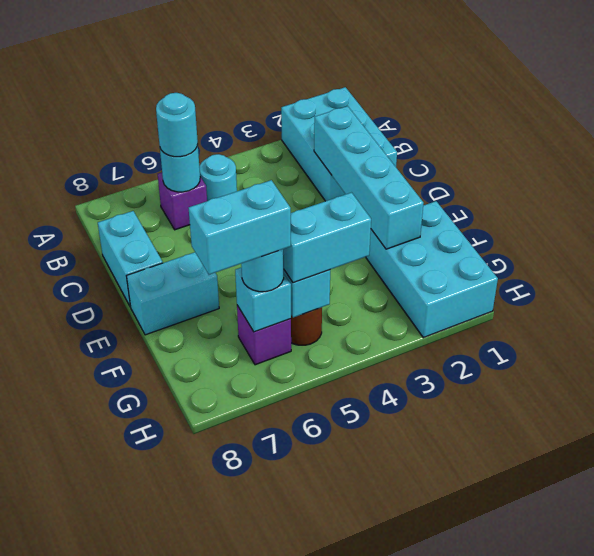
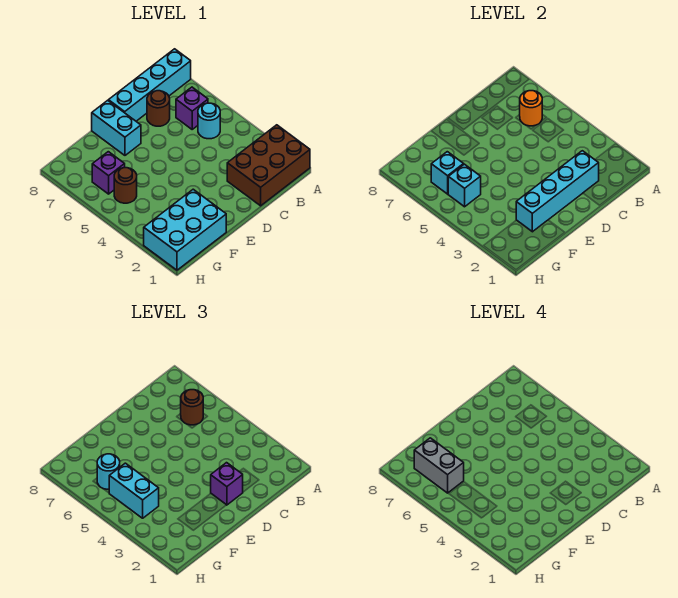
cyan brick A1:C2 level 1 -> brown brick A1:C2 level 1
cyan round brick B6 level 2 -> orange round brick B6 level 2
cyan round brick B6 level 3 -> brown round brick B6 level 3
none -> brown round brick C7 level 1
cyan brick C8:D8 level 1 -> cyan brick A8:D8 level 1
none -> purple brick D2 level 3
cyan brick G6:G7 level 4 -> grey brick G6:G7 level 4

